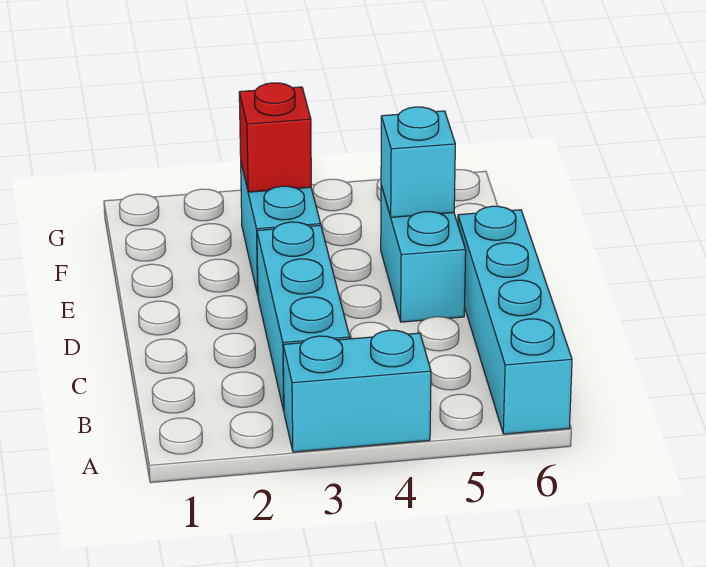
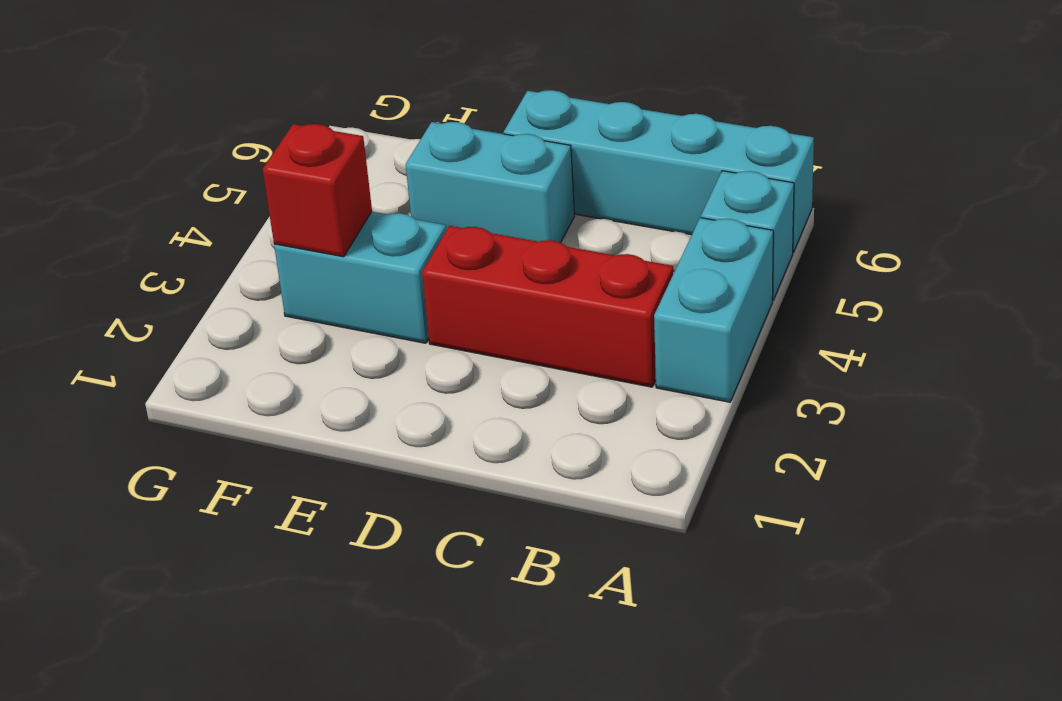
cyan brick B3:D3 level 1 -> red brick B3:D3 level 1
cyan brick E5 level 2 -> cyan brick A5 level 1

